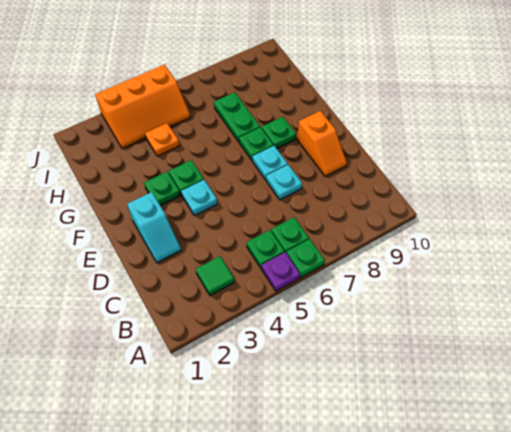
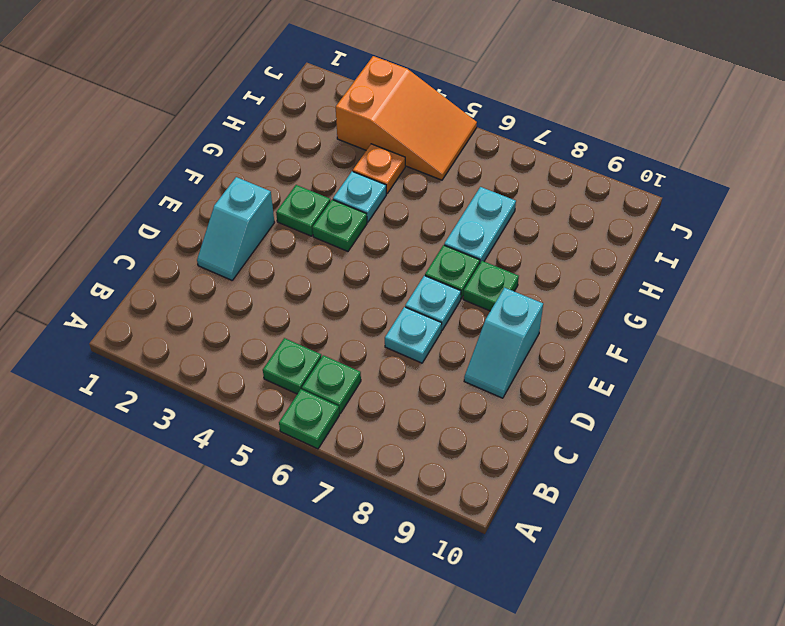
purple plate A5 level 1 -> none
green tile B3 level 1 -> none
orange slope D9:E9 level 1 top E -> cyan slope D9:E9 level 1 top E
cyan plate E4 level 1 -> cyan plate G4 level 1
green plate G7:H7 level 1 -> cyan plate G7:H7 level 1
orange slope I3:J5 level 1 top J -> orange slope I3:J5 level 1 top 3

